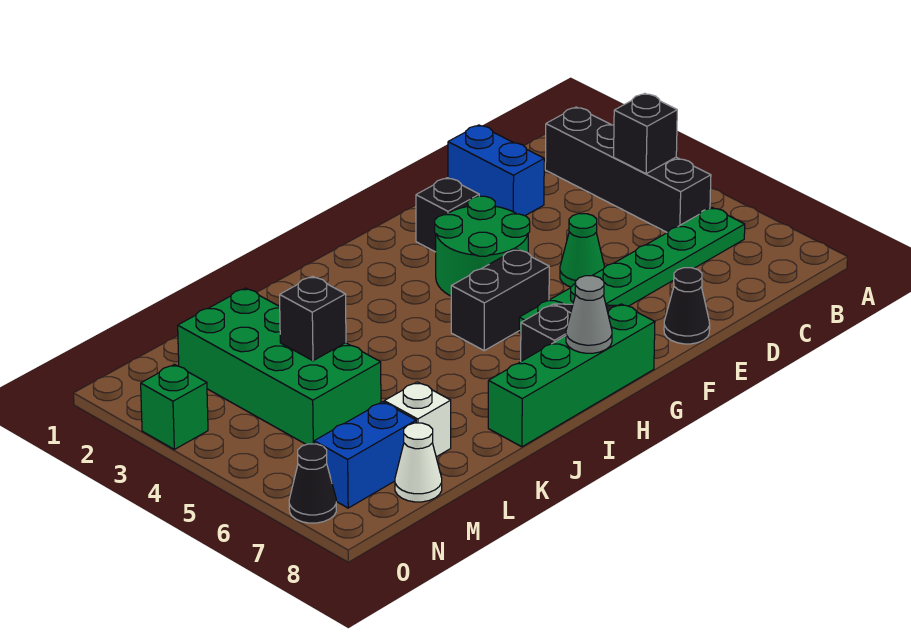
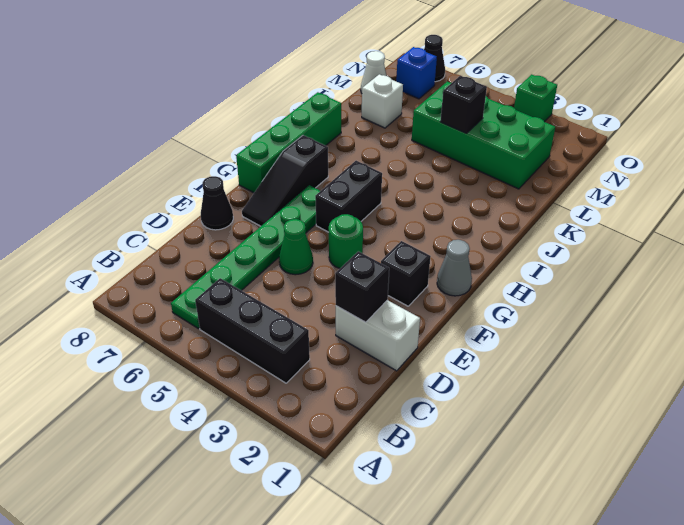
black brick B2:B5 level 1 -> black brick B3:B5 level 1
black brick B4 level 2 -> black brick D2 level 2
blue brick D1:D2 level 1 -> white brick D1:D2 level 1
green round brick F3:G4 level 1 -> green round brick F4 level 1
grey cone H8 level 2 -> grey cone G1 level 1
blue brick M7:N7 level 1 -> blue brick N7 level 1

